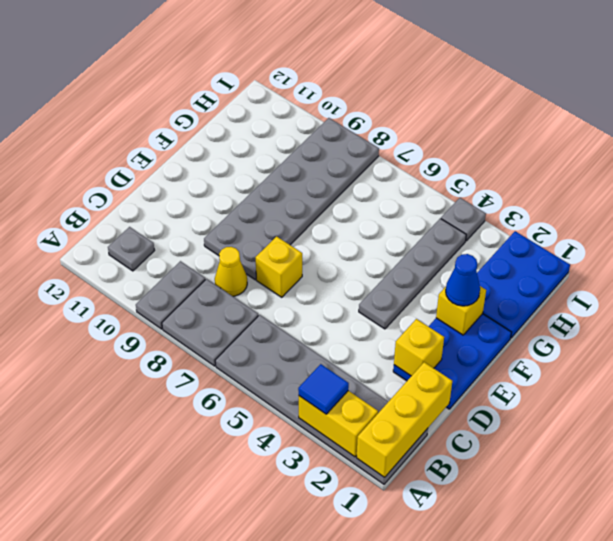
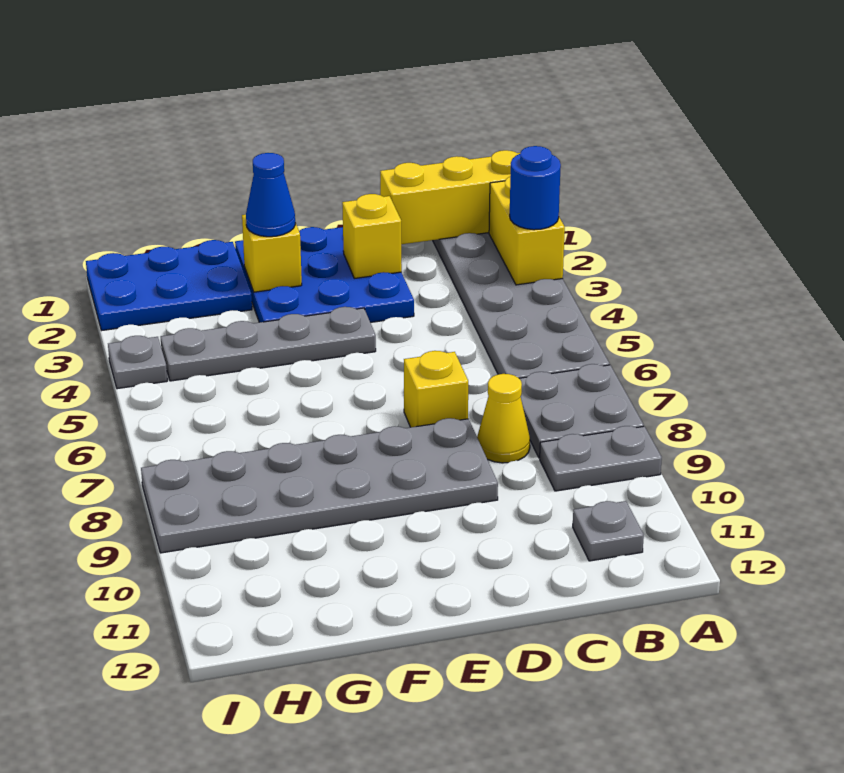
blue tile A3 level 3 -> blue round brick A3 level 3
blue plate D1:F2 level 1 -> blue plate D1:F3 level 1

